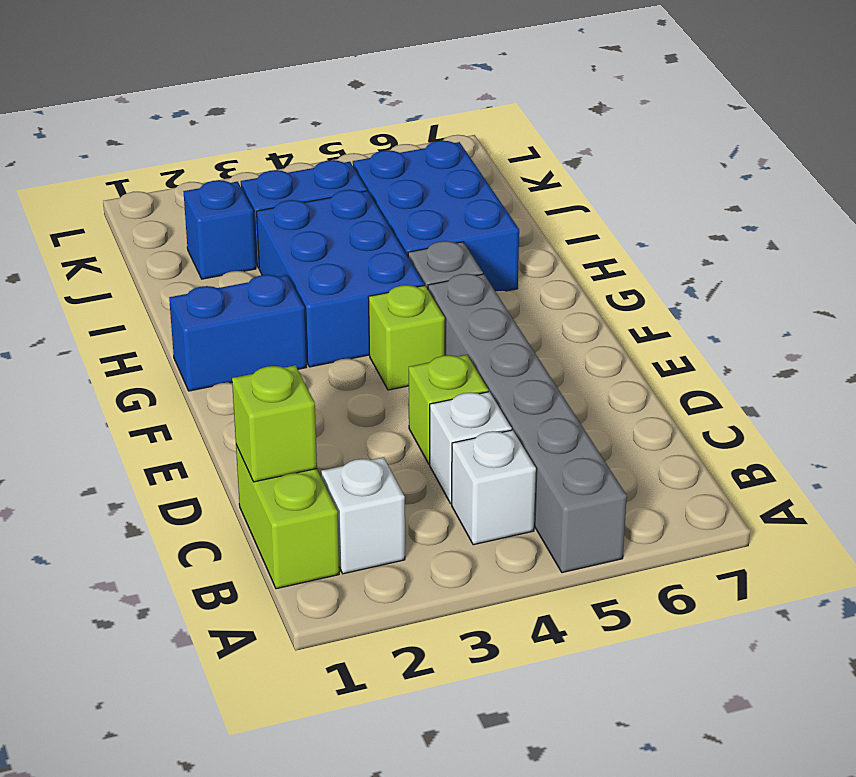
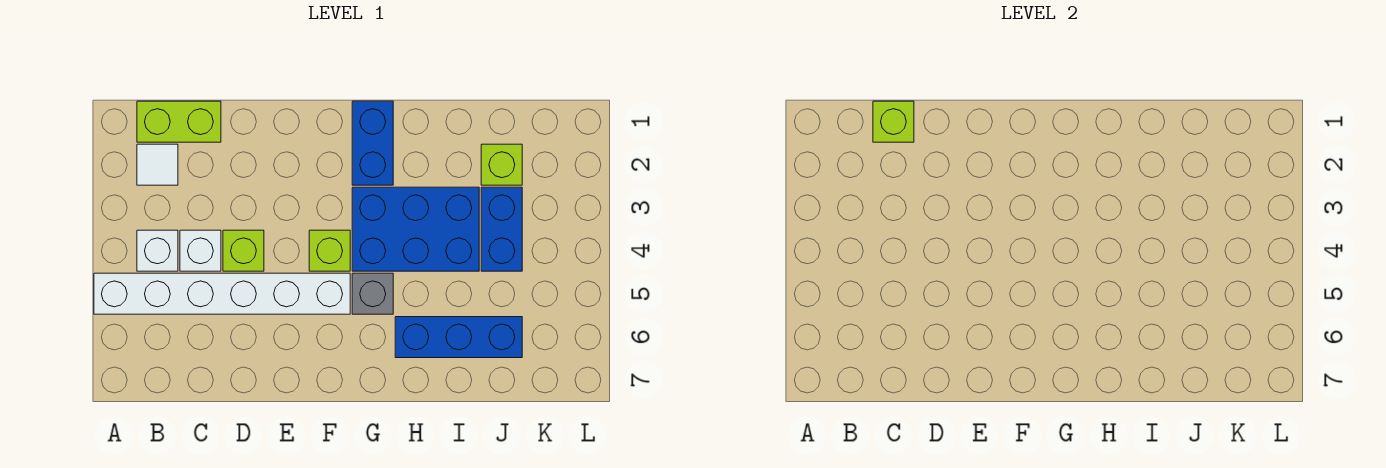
grey brick A5:F5 level 1 -> white brick A5:F5 level 1
white brick B2 level 1 -> white tile B2 level 1
blue brick H5:J6 level 1 -> blue brick H6:J6 level 1
blue brick J2 level 1 -> lime brick J2 level 1

